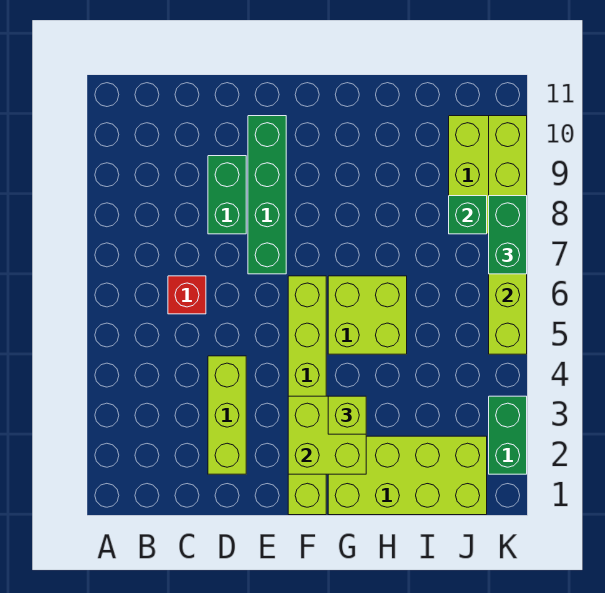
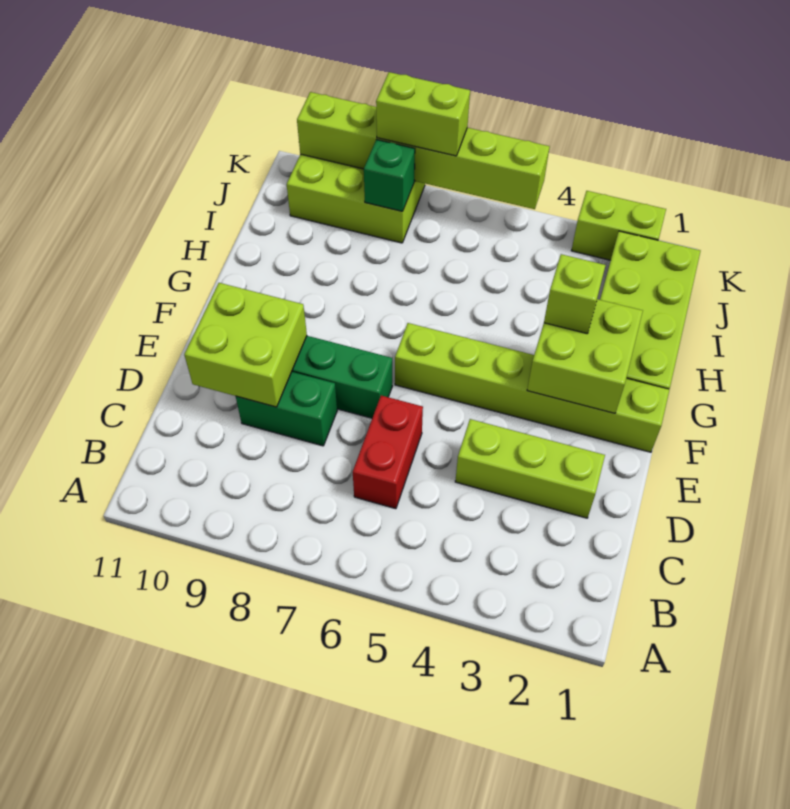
red brick C6 level 1 -> red brick C6:D6 level 1
lime brick G5:H6 level 1 -> lime brick D9:E10 level 2
green brick K2:K3 level 1 -> lime brick K2:K3 level 1
green brick K7:K8 level 3 -> lime brick K7:K8 level 3

